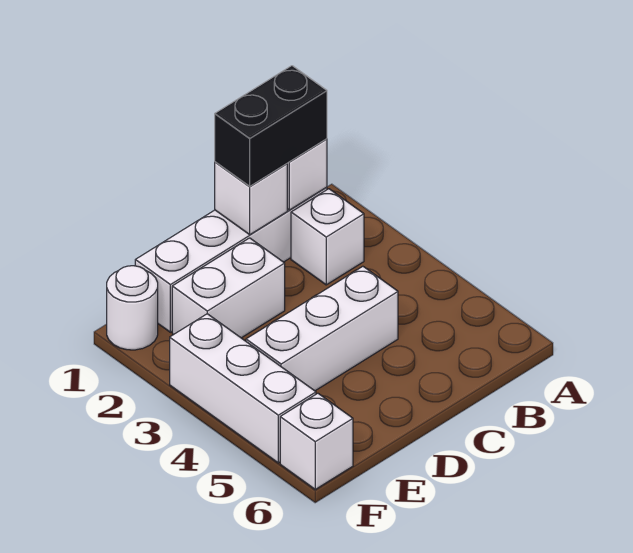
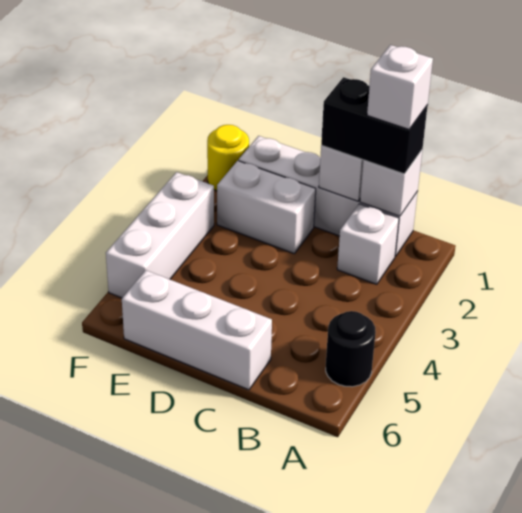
none -> black round brick A5 level 1
white brick C4:E4 level 1 -> white brick C6:E6 level 1
white round brick F1 level 1 -> yellow round brick F1 level 1
white brick F6 level 1 -> white brick B1 level 4

